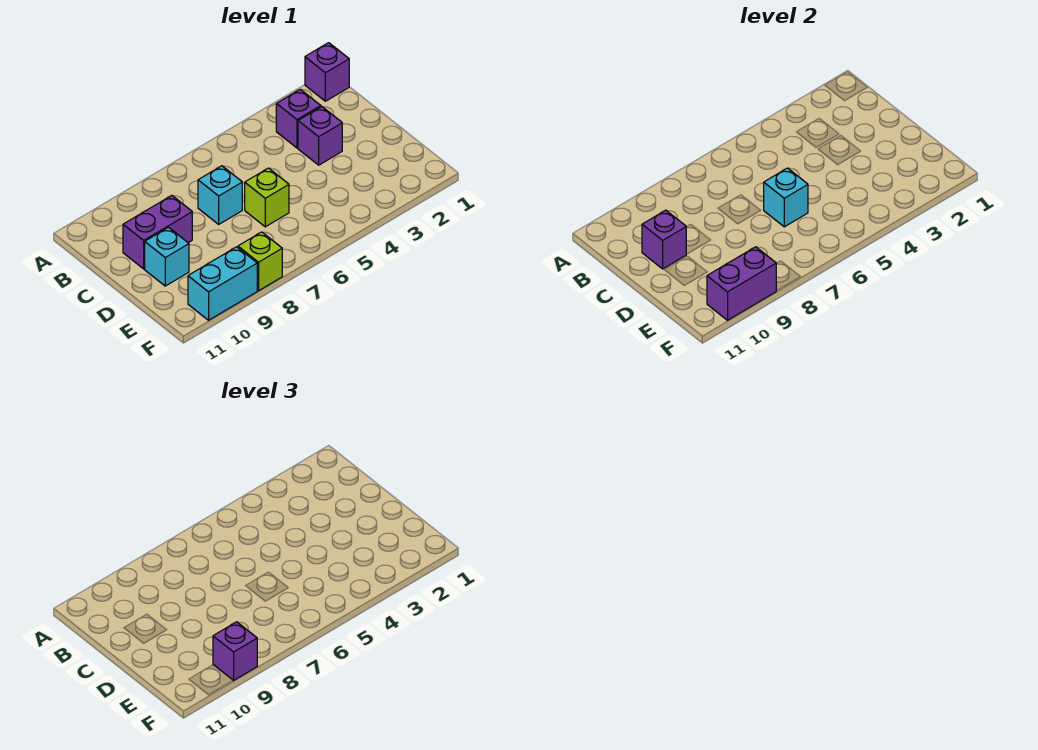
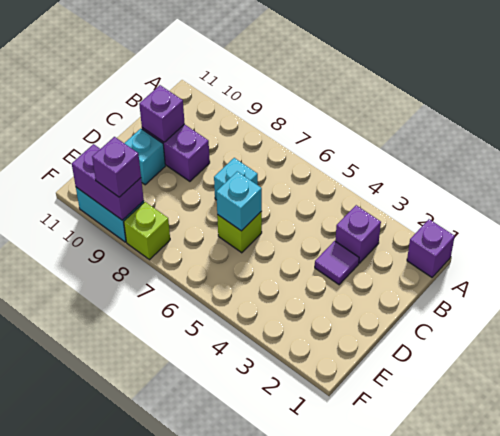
purple brick C3 level 1 -> purple tile C3 level 1

